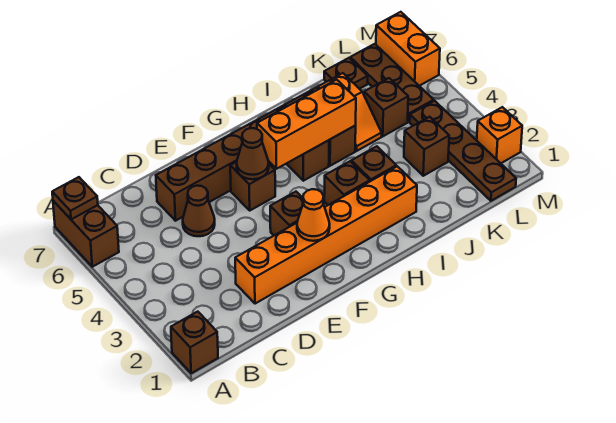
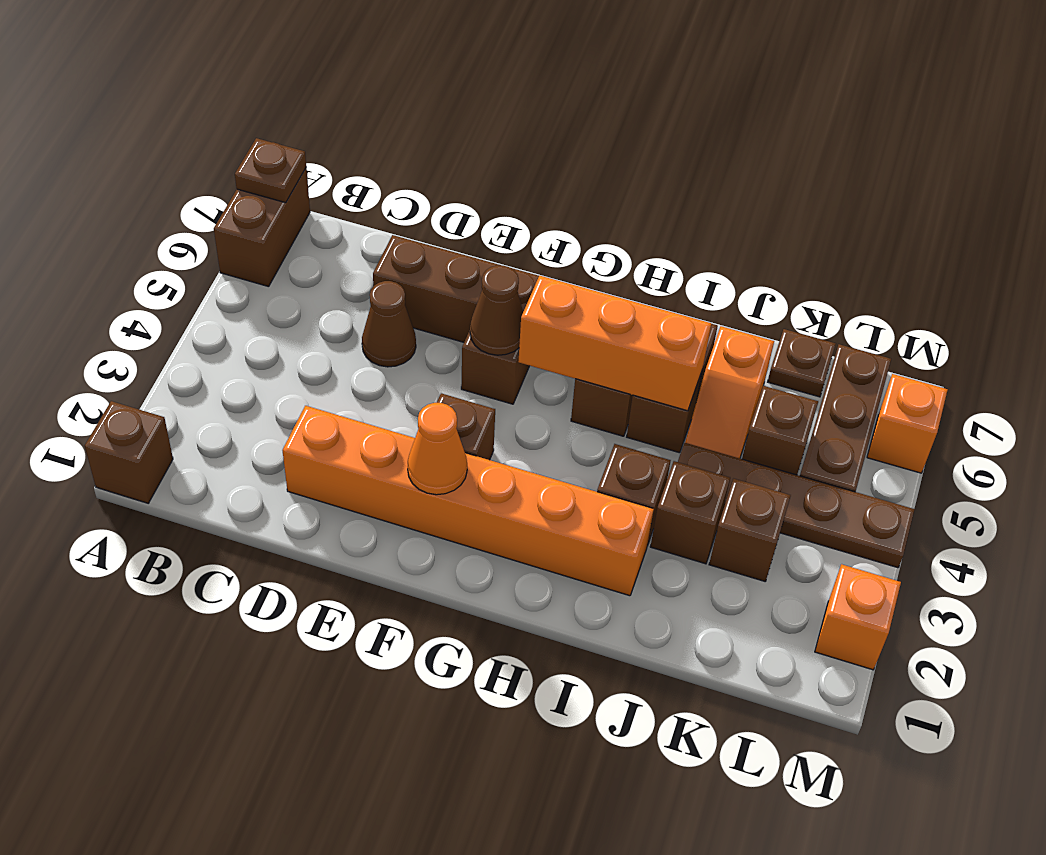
brown brick H3 level 1 -> brown brick J3 level 1
brown plate L1:L4 level 1 -> brown plate J4:M4 level 1
orange brick M6:M7 level 1 -> orange brick M6 level 1

